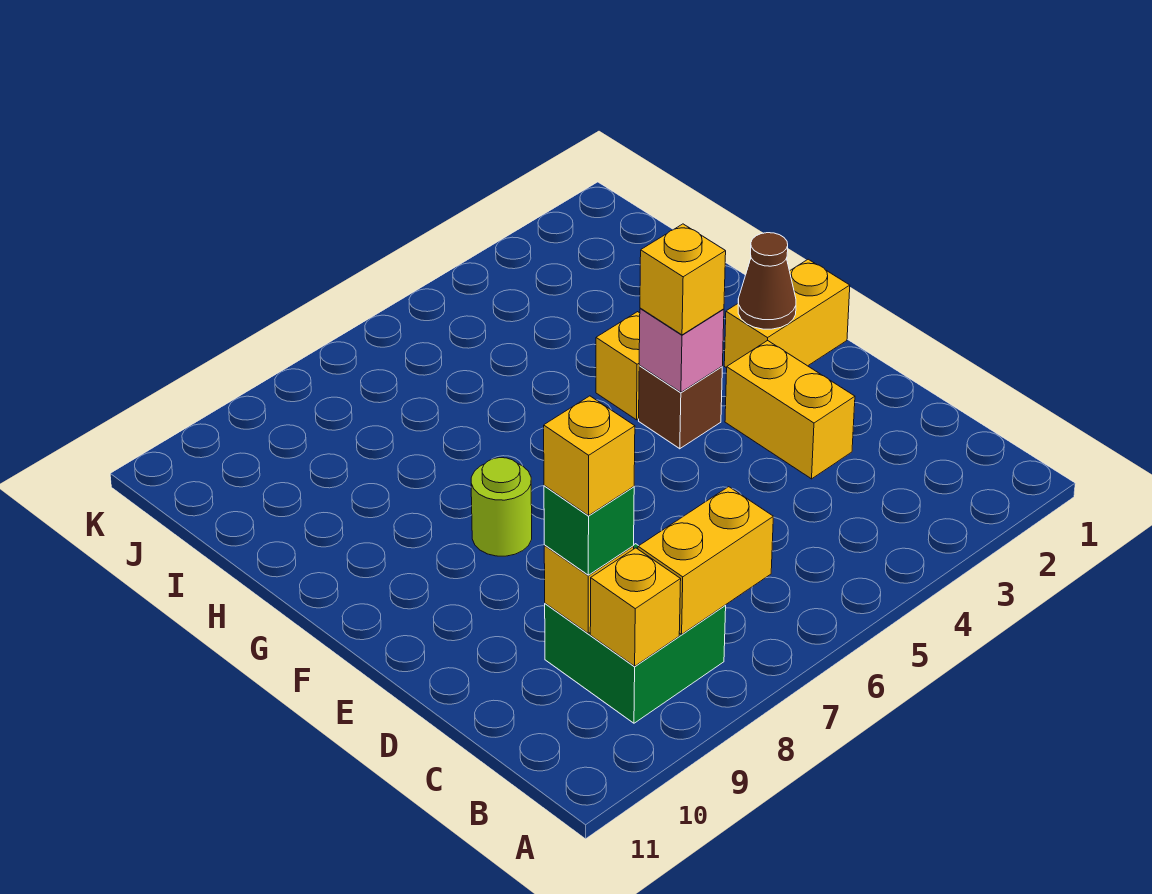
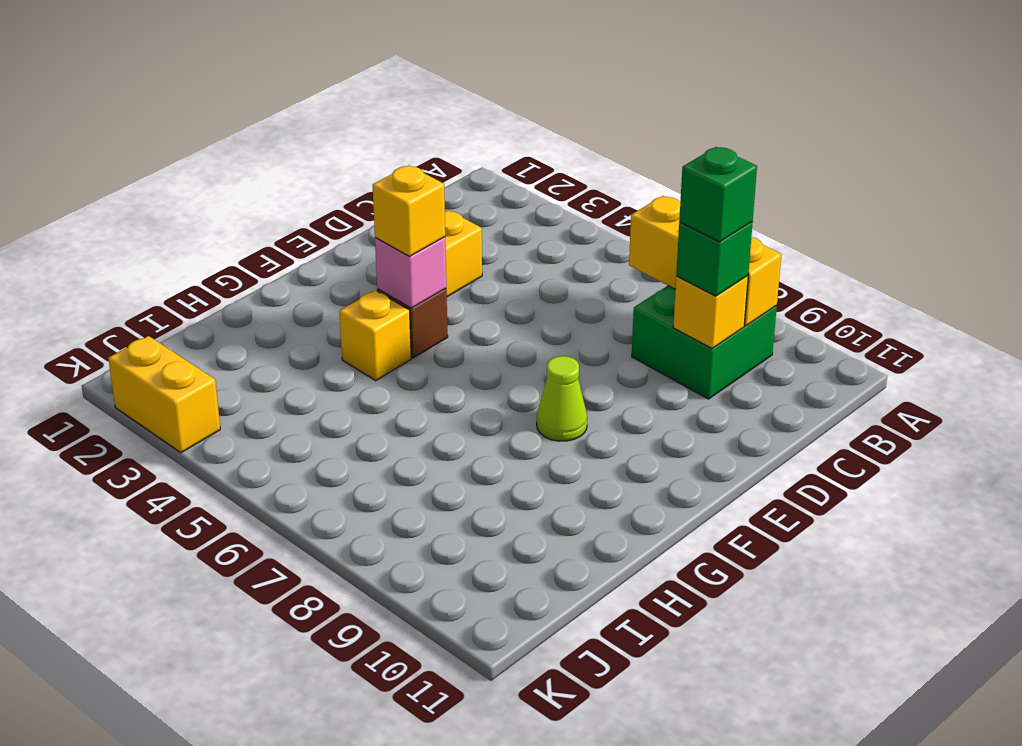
yellow brick C9 level 4 -> green brick C9 level 4
yellow brick F1:F2 level 1 -> yellow brick K2:K3 level 1
brown cone F2 level 2 -> none
lime round brick F8 level 1 -> lime cone F8 level 1

